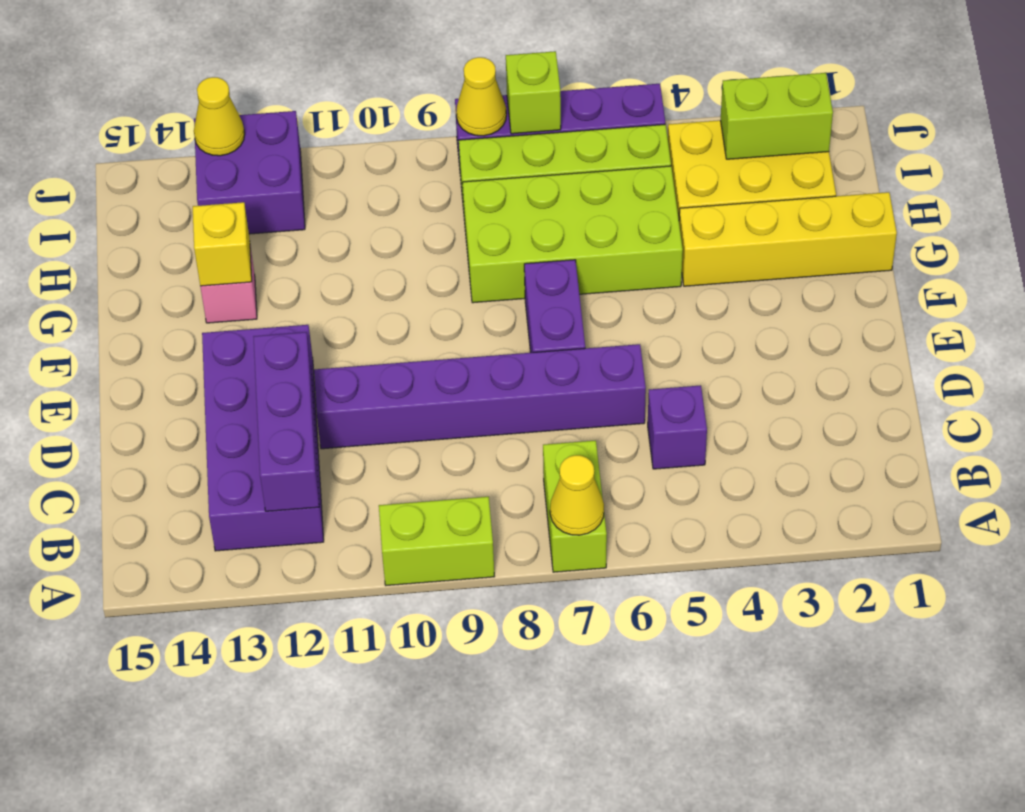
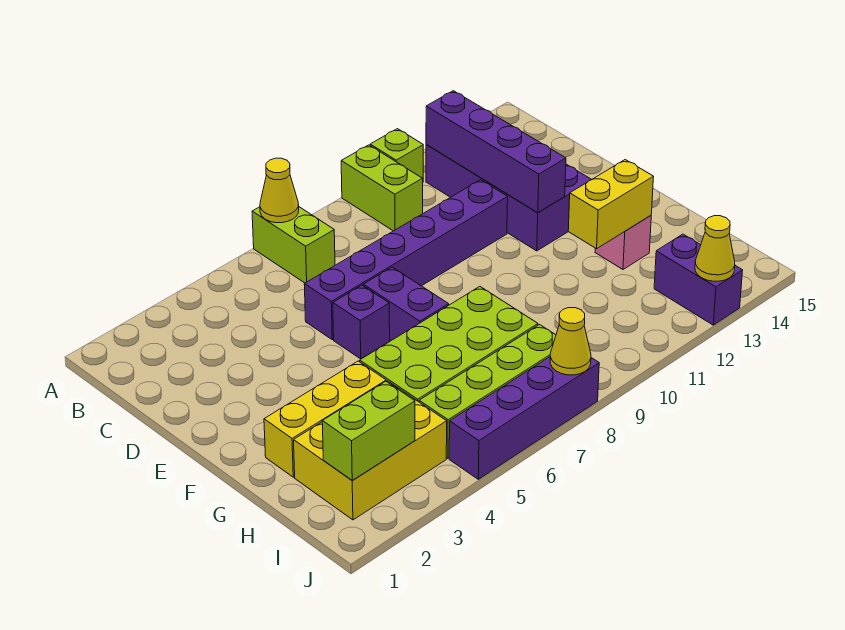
lime brick A9:A10 level 1 -> lime brick A10:B10 level 1
purple brick B12:D12 level 2 -> purple brick B12:E12 level 2
purple brick C5 level 1 -> purple brick E6 level 1
yellow brick G1:G4 level 1 -> yellow brick G2:G4 level 1
yellow brick G13 level 2 -> yellow brick G12:G13 level 2
purple brick I12:J13 level 1 -> purple brick I13:J13 level 1
lime brick J7 level 2 -> lime brick A11 level 1

